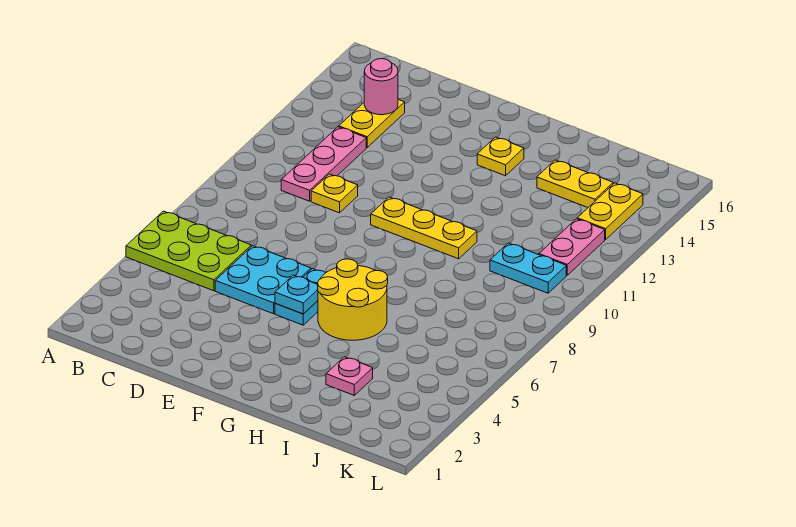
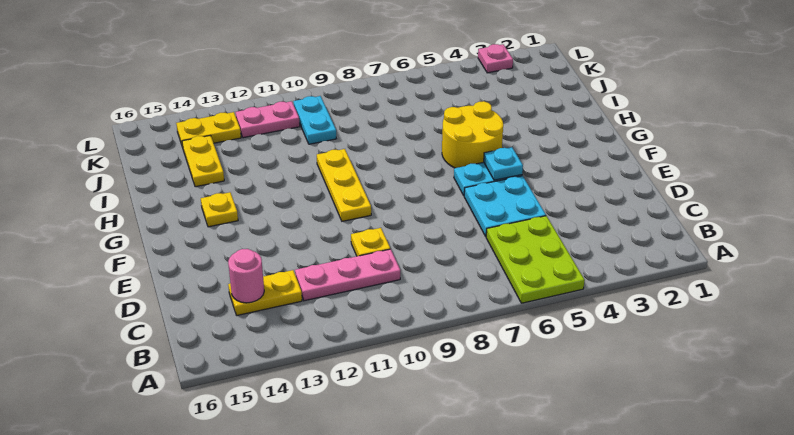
pink plate I3 level 1 -> pink plate L3 level 1

